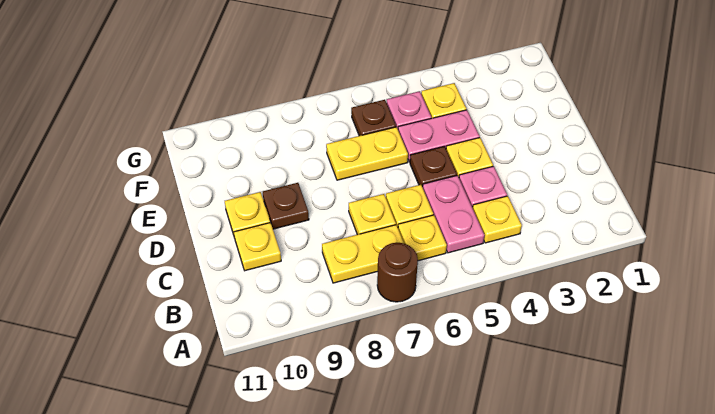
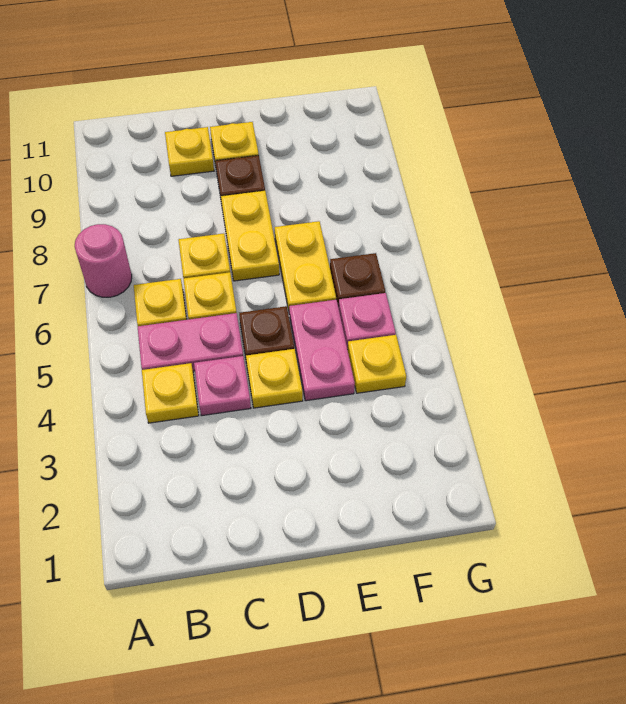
brown round brick A7 level 1 -> pink round brick A7 level 1
yellow plate B7:B8 level 1 -> yellow plate D7:D8 level 1

